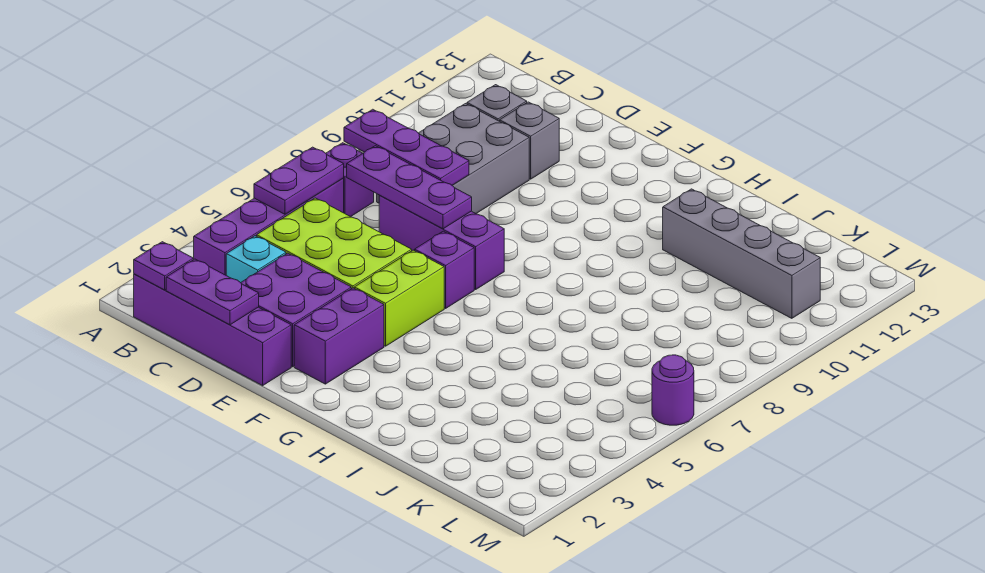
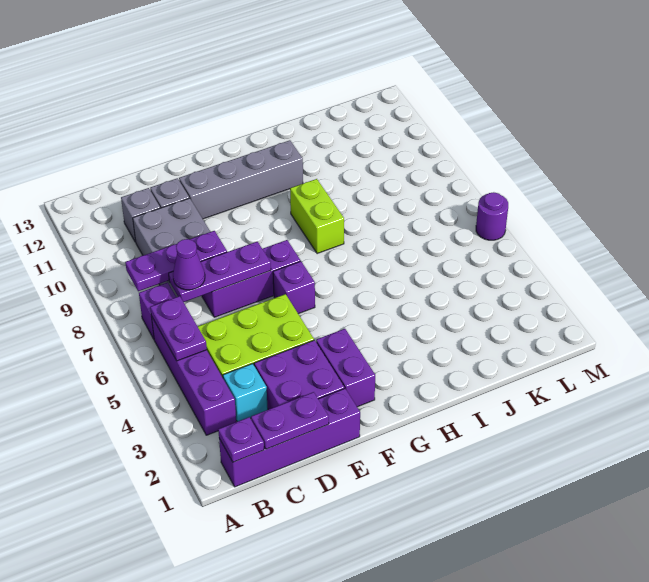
none -> purple cone C7 level 3
lime brick F4:F5 level 1 -> lime brick H8:H9 level 1
grey brick I11:L11 level 1 -> grey brick E11:H11 level 1

